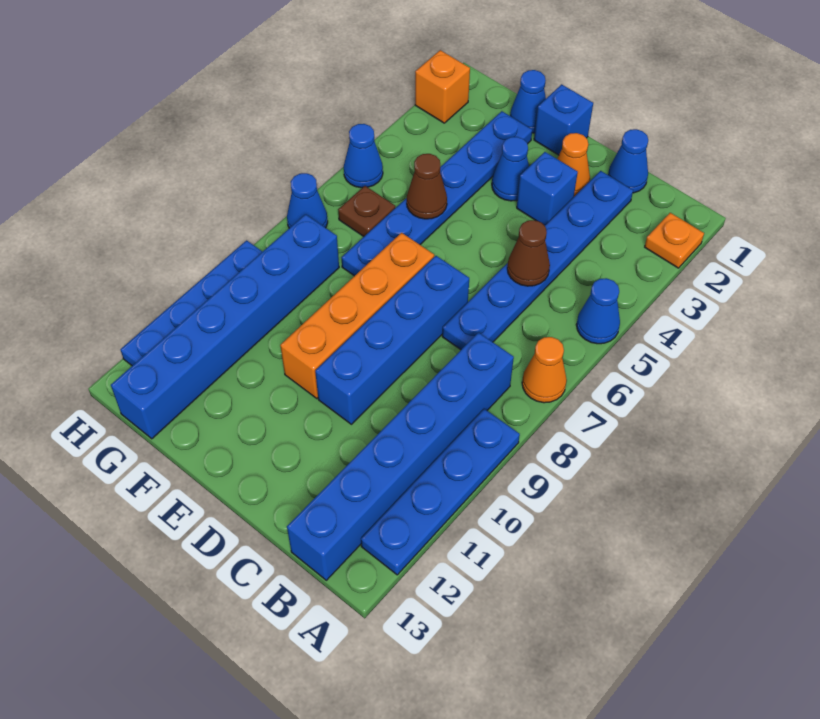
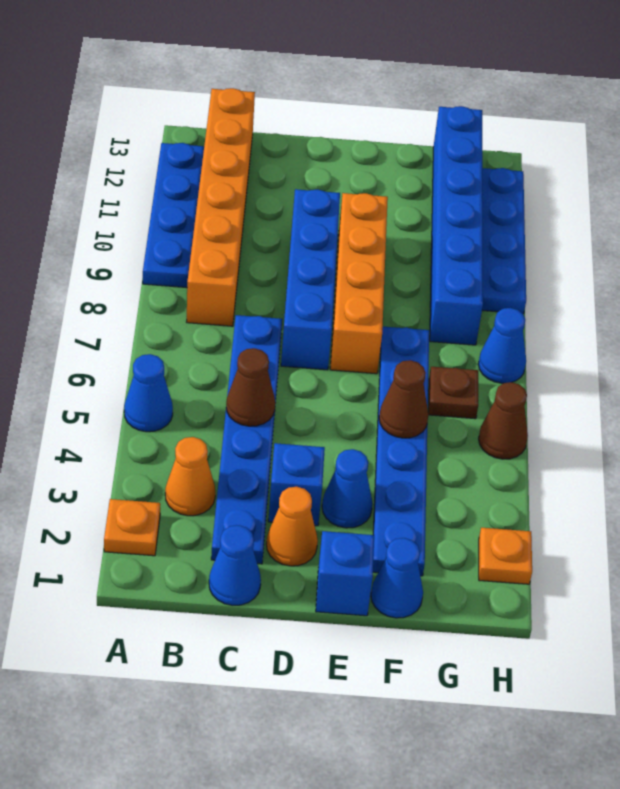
orange cone A7 level 1 -> orange cone B3 level 1
blue brick B8:B13 level 1 -> orange brick B8:B13 level 1
orange brick H2 level 1 -> orange plate H2 level 1
blue cone H5 level 1 -> brown cone H5 level 1

